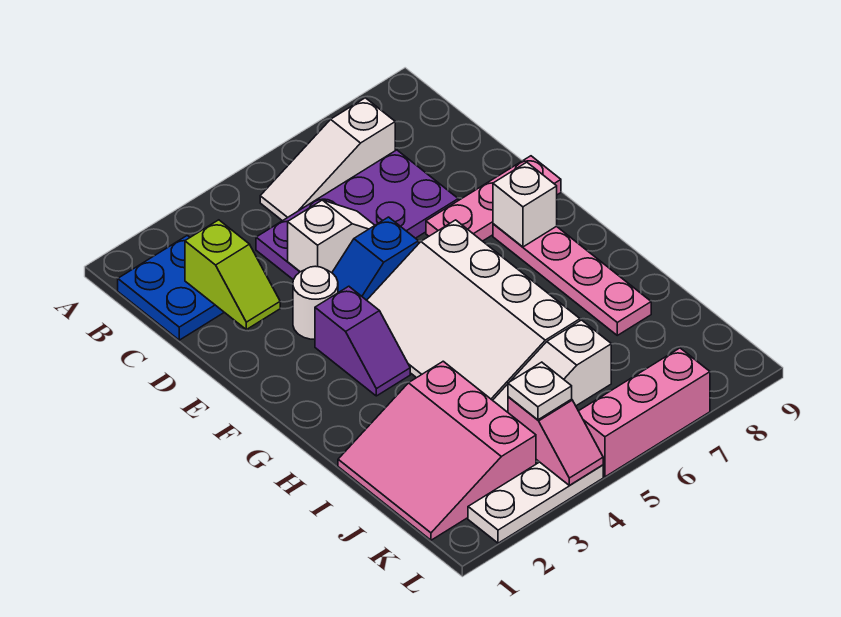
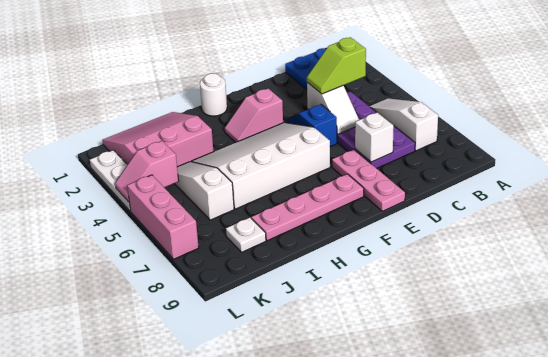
lime slope C2:D2 level 2 top C -> lime slope C4:D4 level 3 top C
white round brick E3 level 1 -> white round brick G1 level 1
purple slope F3:G3 level 1 top F -> pink slope F3:G3 level 1 top F
white brick F8 level 2 -> white brick D7 level 2
white plate K4 level 3 -> white plate J8 level 1

